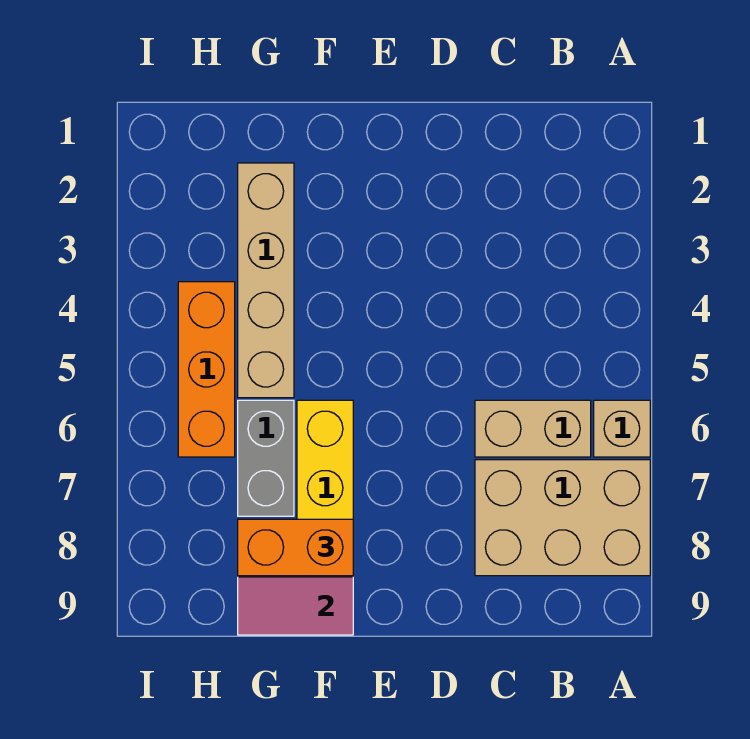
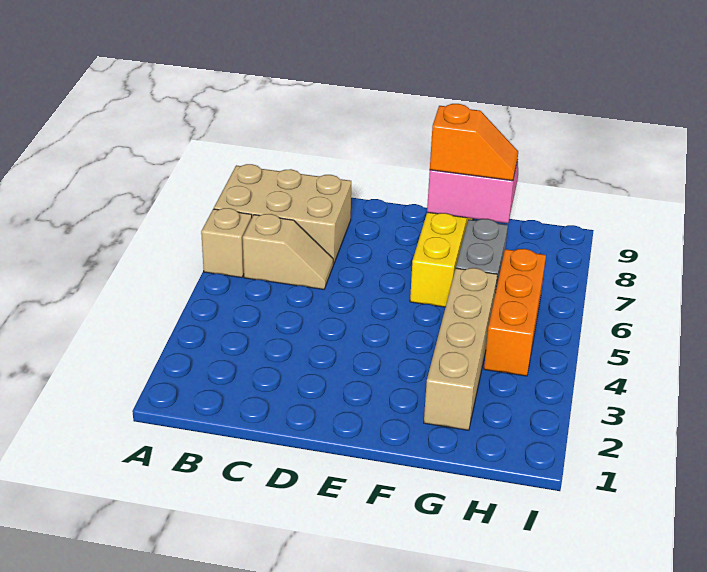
tan brick B6:C6 level 1 -> tan slope B6:C6 level 1 top B
orange brick F8:G8 level 3 -> orange slope F8:G8 level 3 top F

